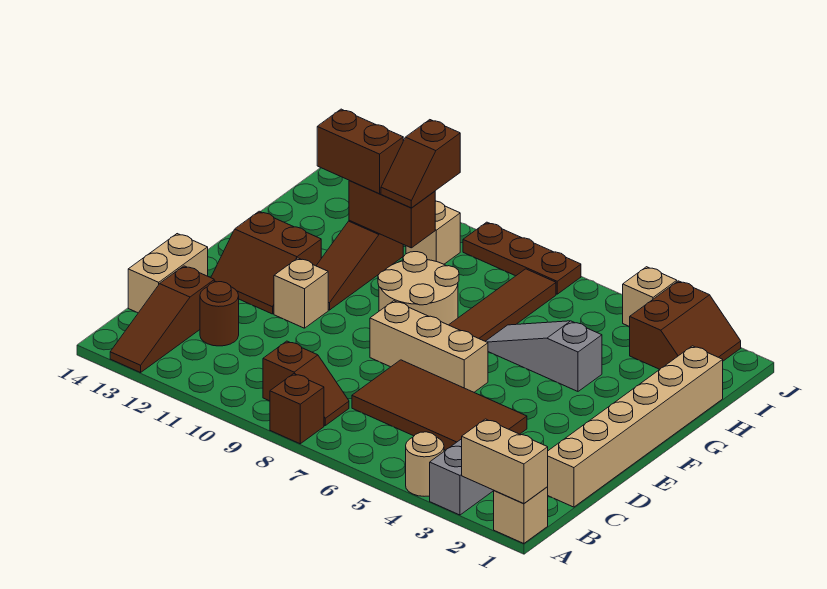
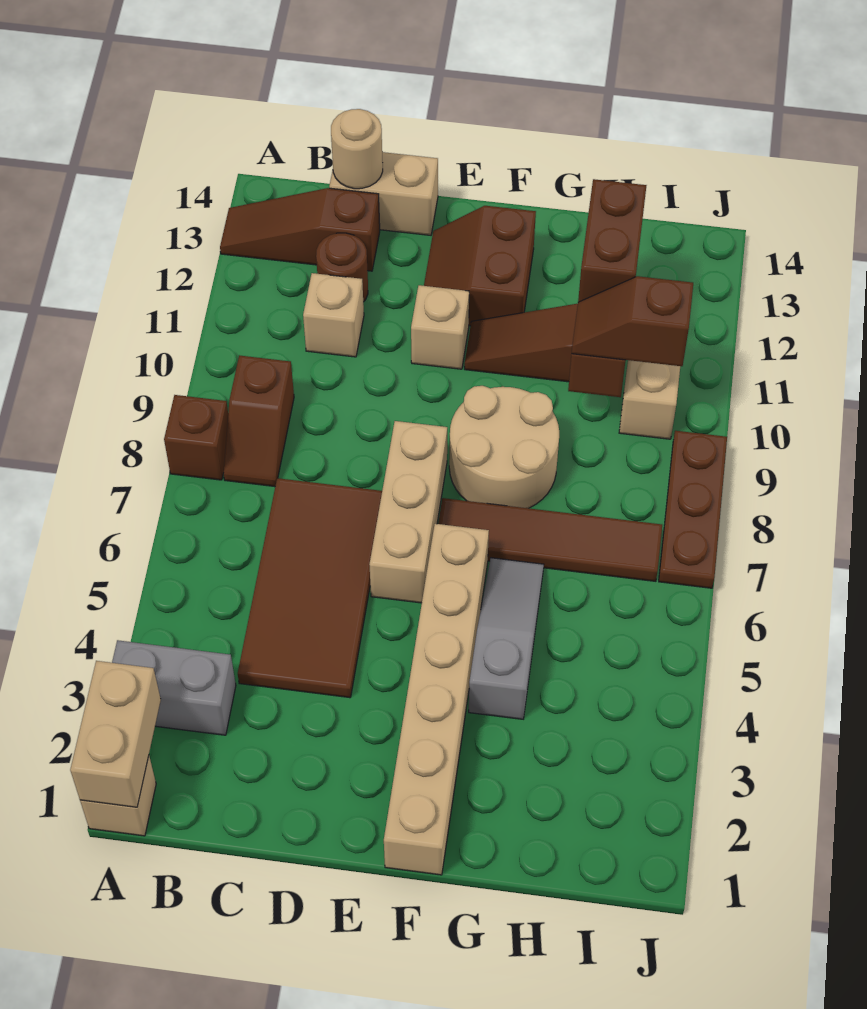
tan round brick A4 level 1 -> tan round brick C14 level 2
tan brick C1:H1 level 1 -> tan brick F1:F6 level 1
brown slope I2:J3 level 1 top 3 -> none
tan brick J4 level 1 -> tan brick C11 level 1

